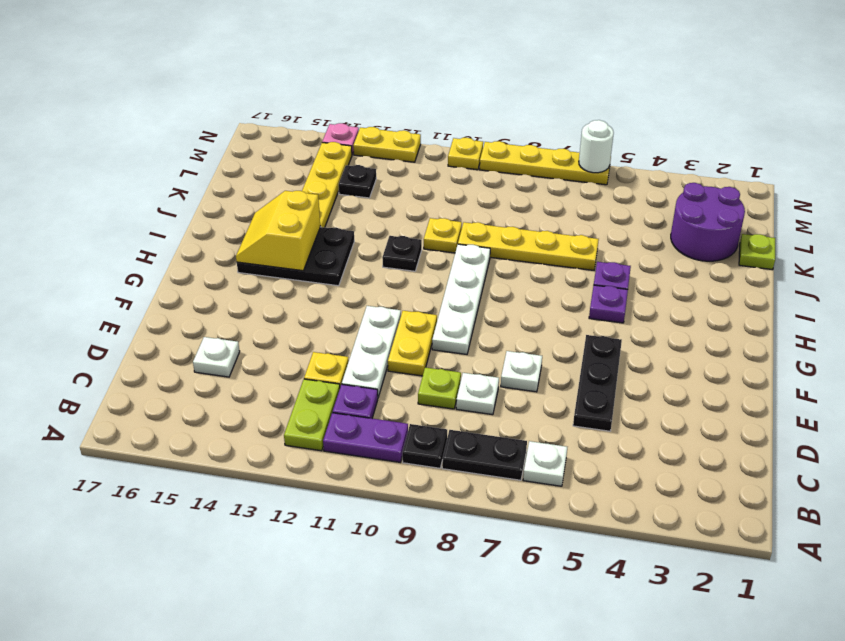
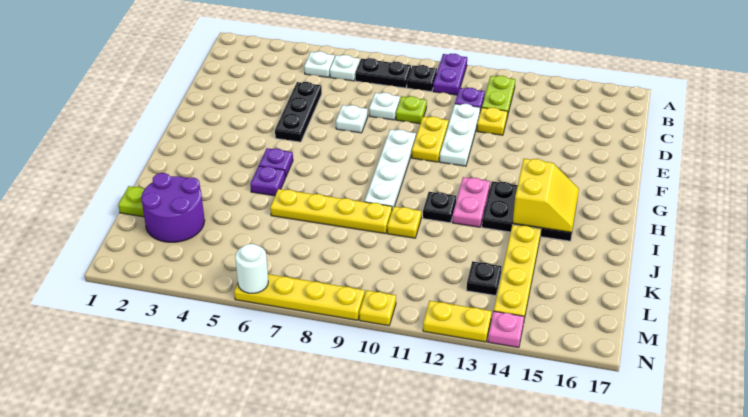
purple plate B10:B11 level 1 -> purple plate A10:B10 level 1
white plate D15 level 1 -> white plate B5 level 1
none -> pink plate H12:I12 level 1

